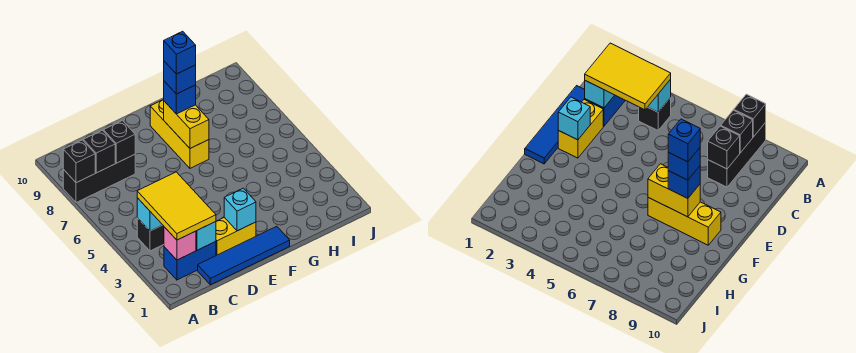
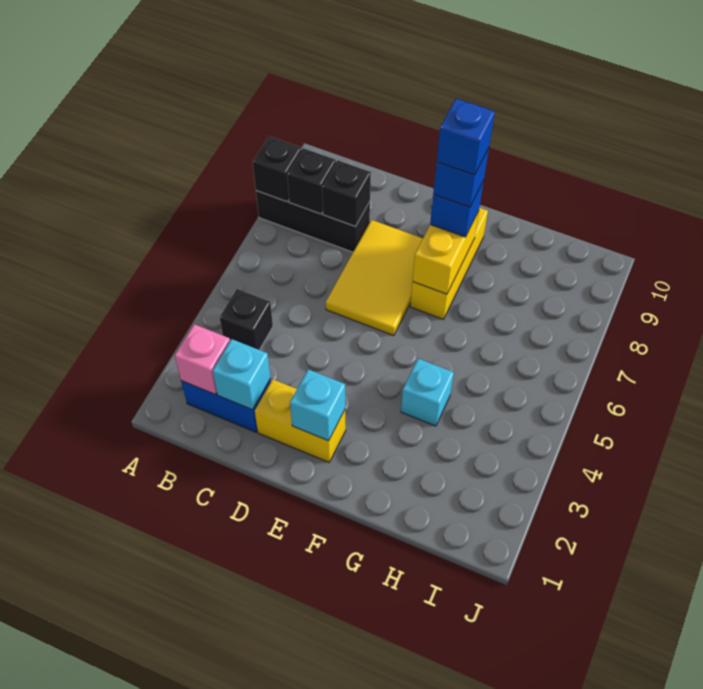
yellow tile B2:C4 level 3 -> yellow tile D6:E8 level 1
cyan brick B4 level 2 -> cyan brick G4 level 1
blue tile C1:F1 level 1 -> none

